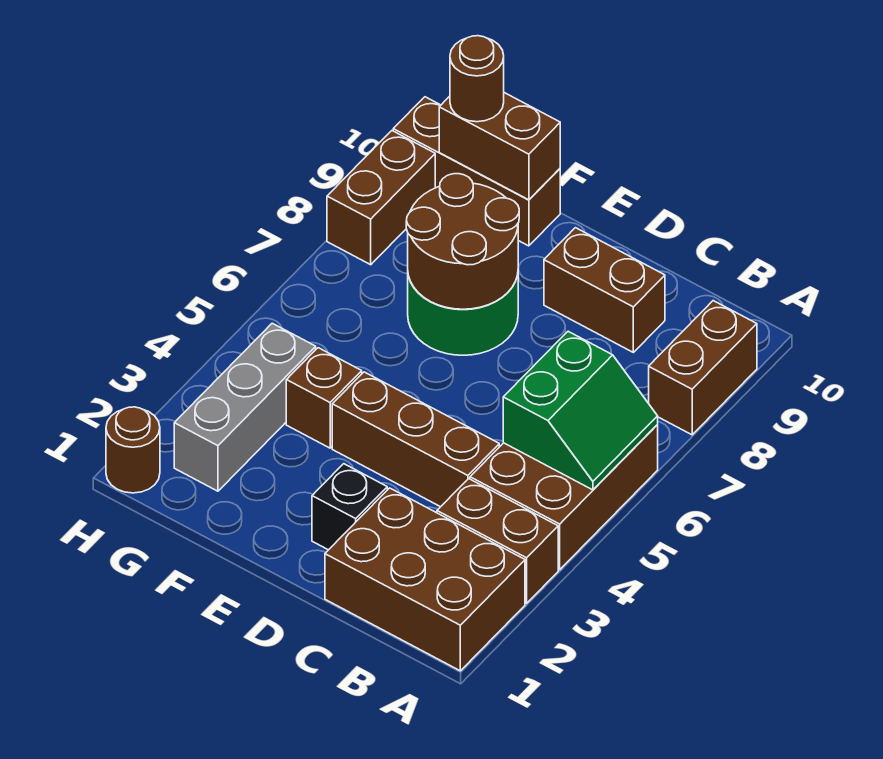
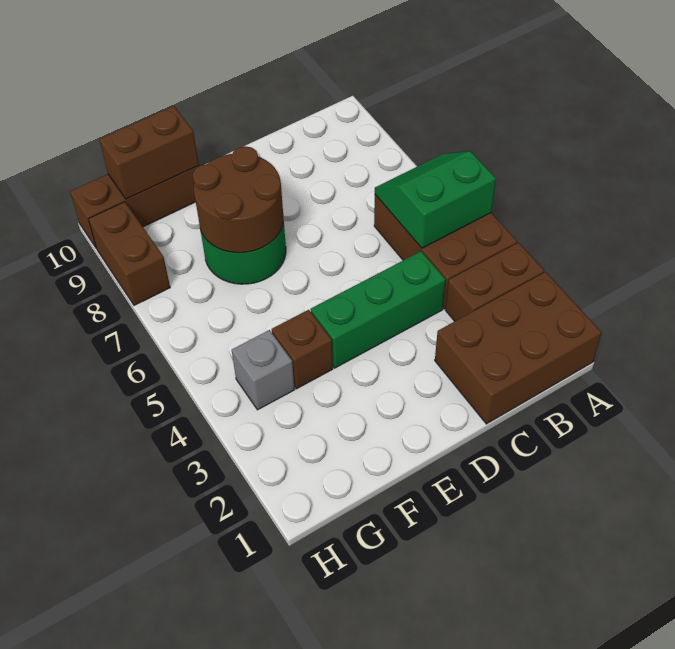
green slope A5:B6 level 2 top B -> green slope A5:B6 level 2 top 5
brown brick A8:A9 level 1 -> none
brown brick C4:E4 level 1 -> green brick C4:E4 level 1
brown brick C9:D9 level 1 -> none
black brick D2 level 1 -> none
grey brick G2:G4 level 1 -> grey brick G4 level 1
brown round brick G10 level 3 -> none
brown round brick H1 level 1 -> none

